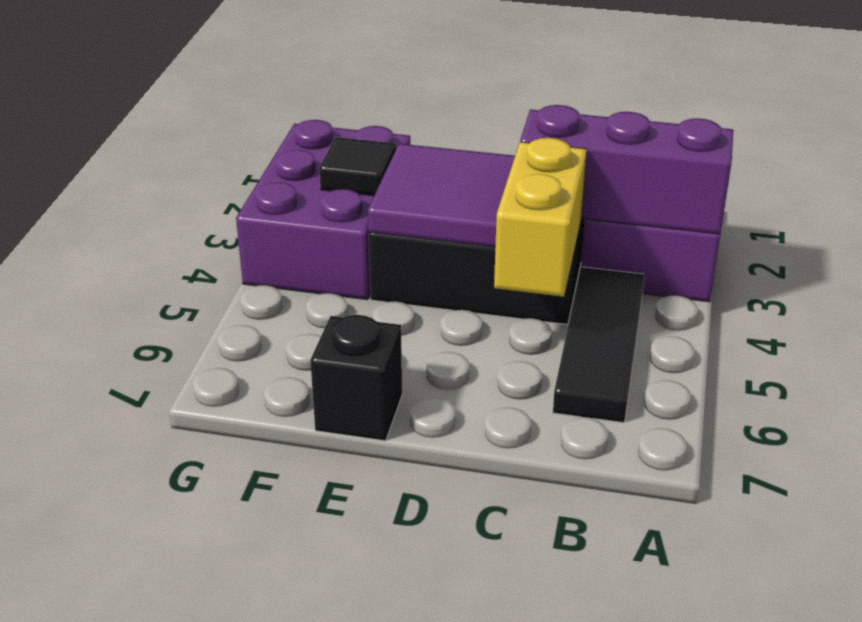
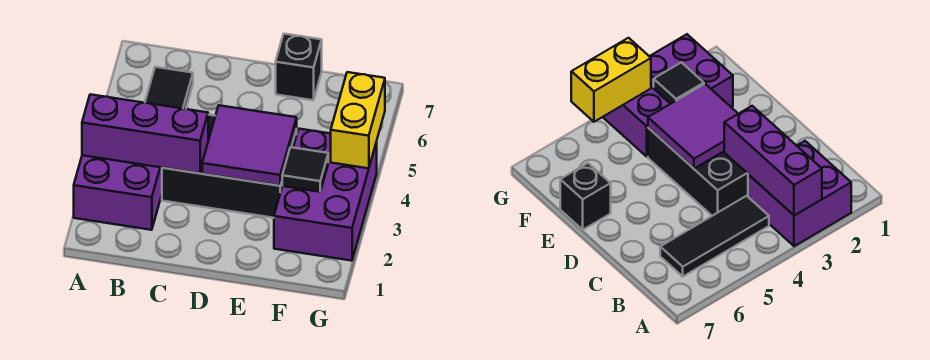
yellow brick C4:C5 level 2 -> yellow brick G4:G5 level 2

